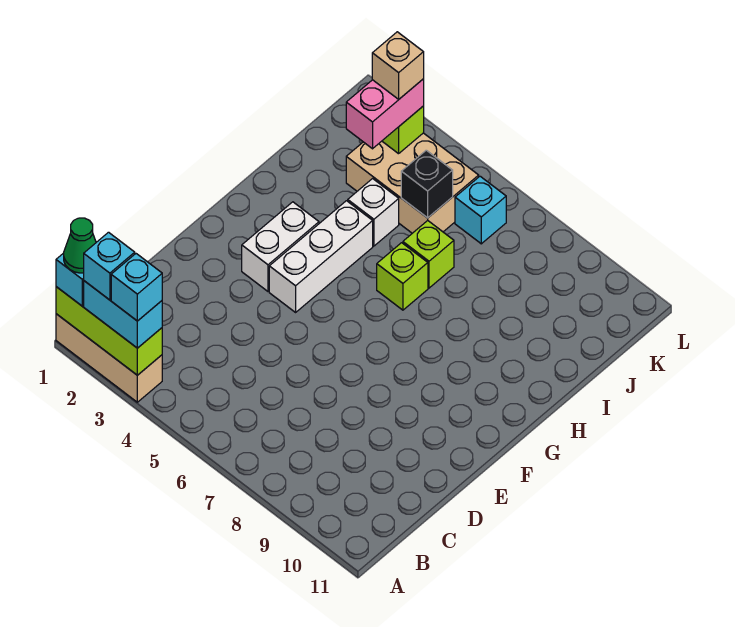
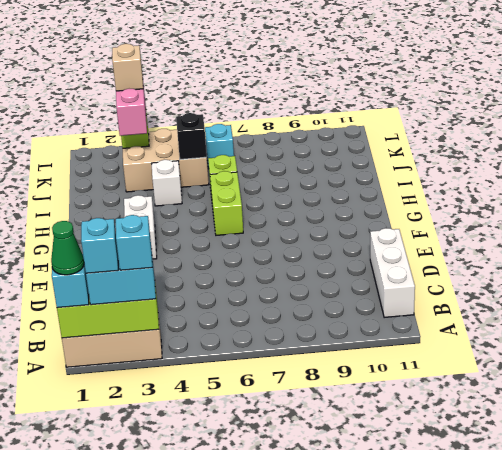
white brick F4:H4 level 1 -> white brick B11:D11 level 1
lime brick H6 level 1 -> lime brick G6:H6 level 1

